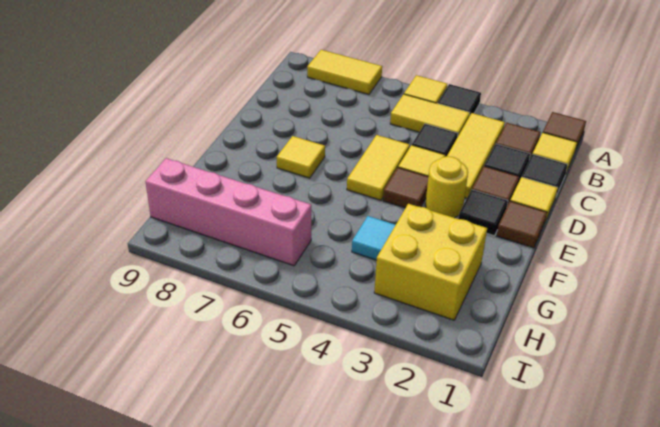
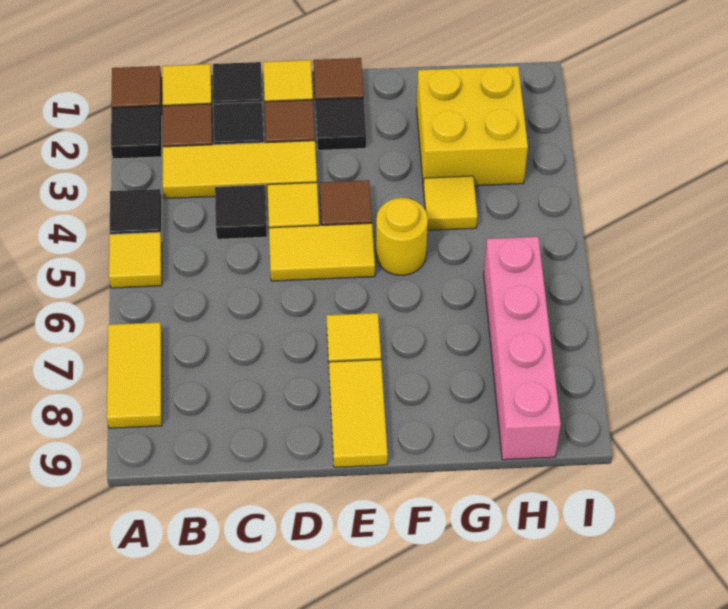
none -> black tile A2 level 1
yellow tile B4:B5 level 1 -> yellow tile E8:E9 level 1
yellow round brick E3 level 1 -> yellow round brick F5 level 1
cyan tile G4 level 1 -> yellow tile G4 level 1

